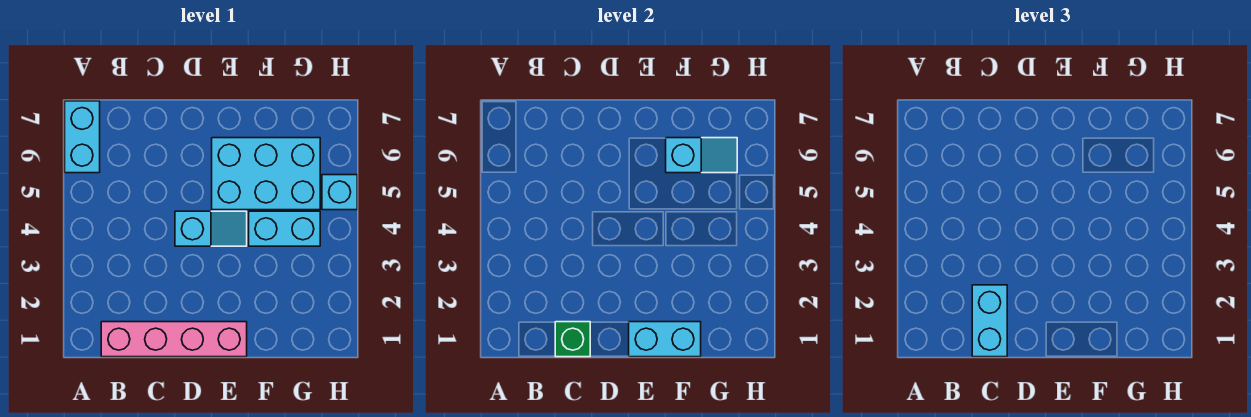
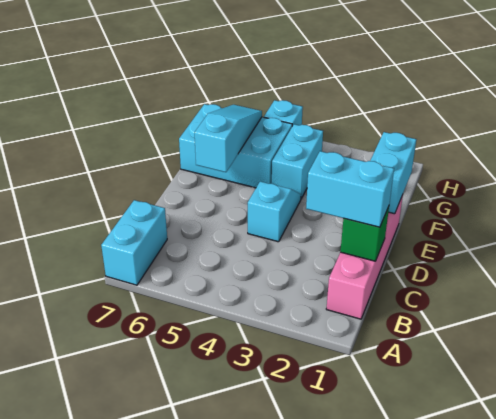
cyan brick A6:A7 level 1 -> cyan brick A7:B7 level 1
cyan brick E5:G6 level 1 -> cyan brick F5:G7 level 1
cyan slope F6:G6 level 2 top F -> cyan slope E6:G6 level 2 top E

